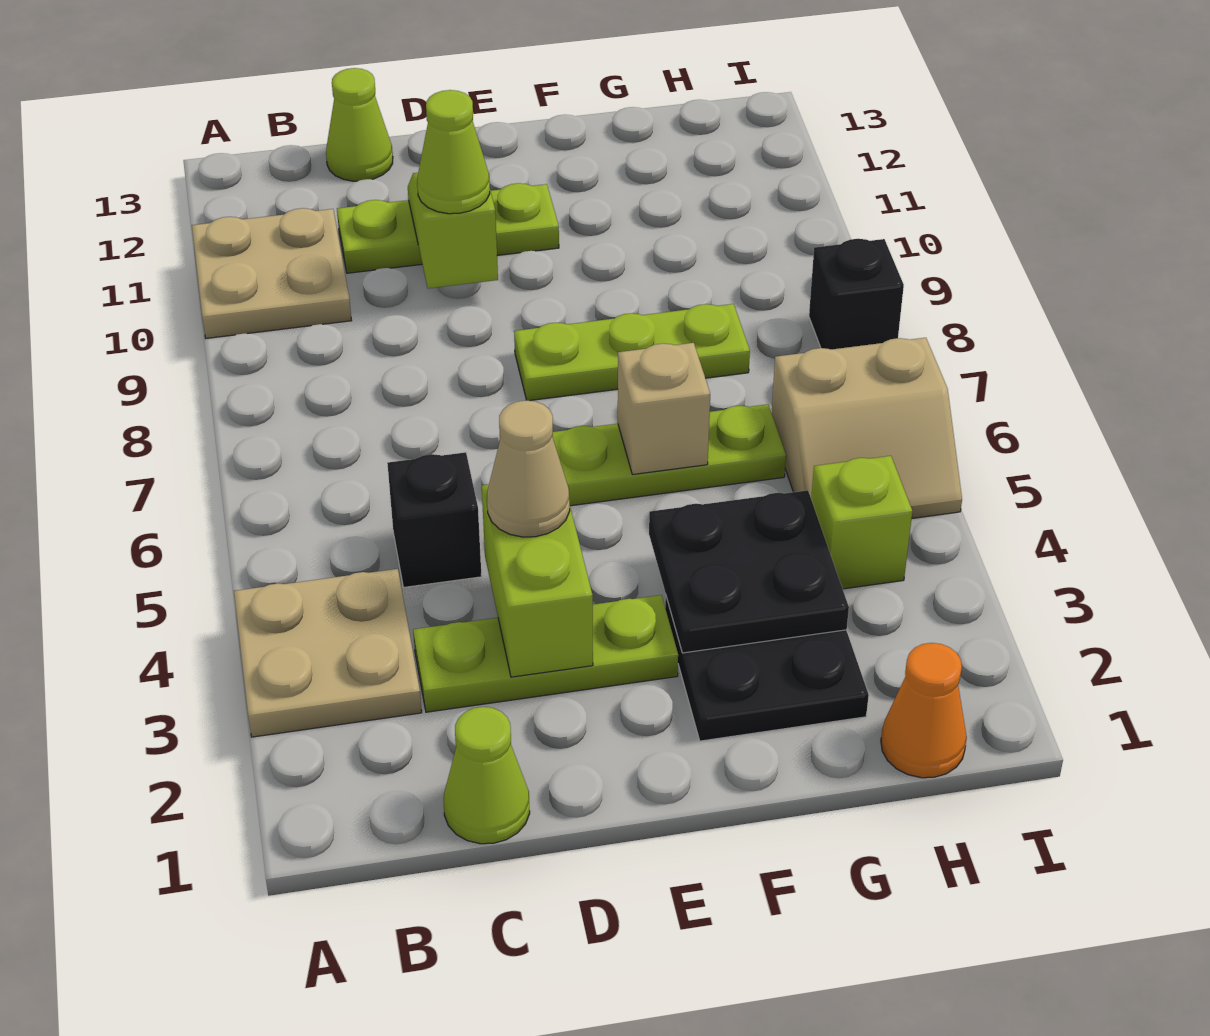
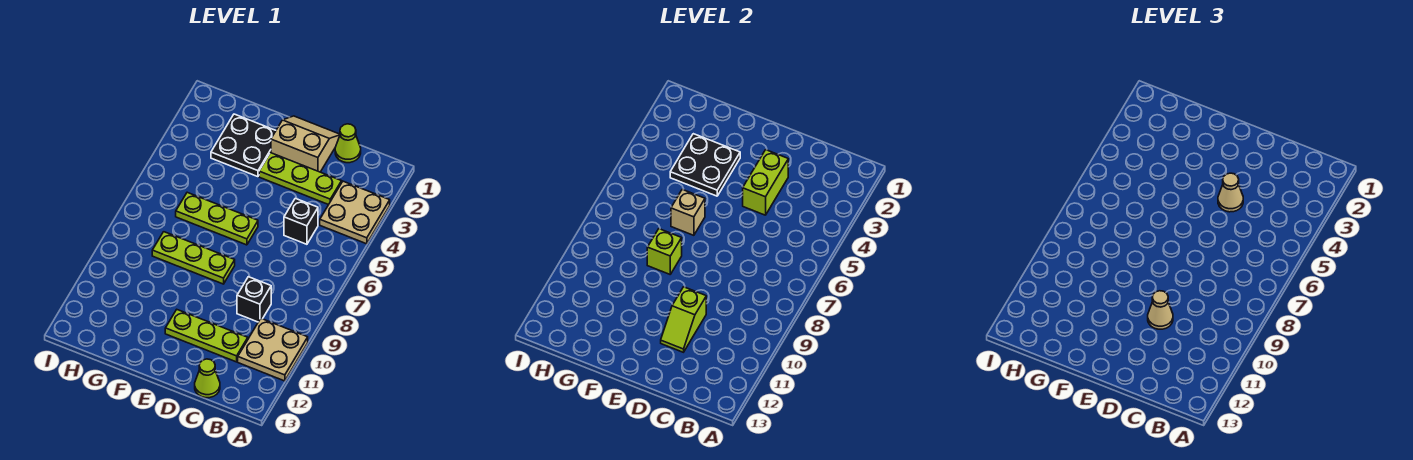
lime cone D10 level 3 -> tan cone D10 level 3
orange cone H1 level 1 -> none
lime brick H4 level 1 -> lime brick F8 level 2
tan slope H5:I6 level 1 top 6 -> tan slope D1:E2 level 1 top 2
black brick I8 level 1 -> black brick C9 level 1

